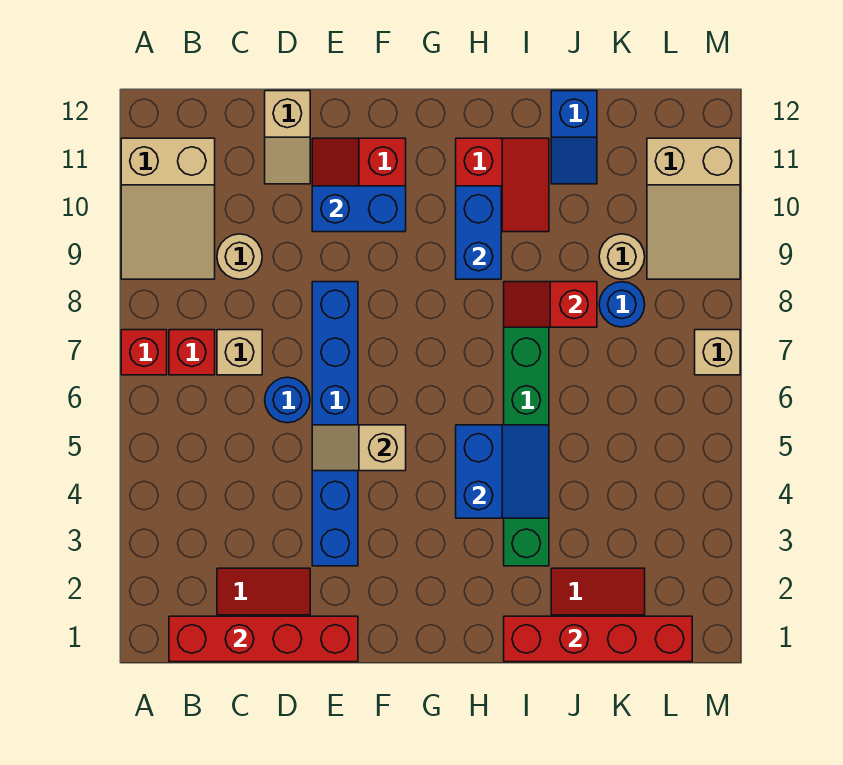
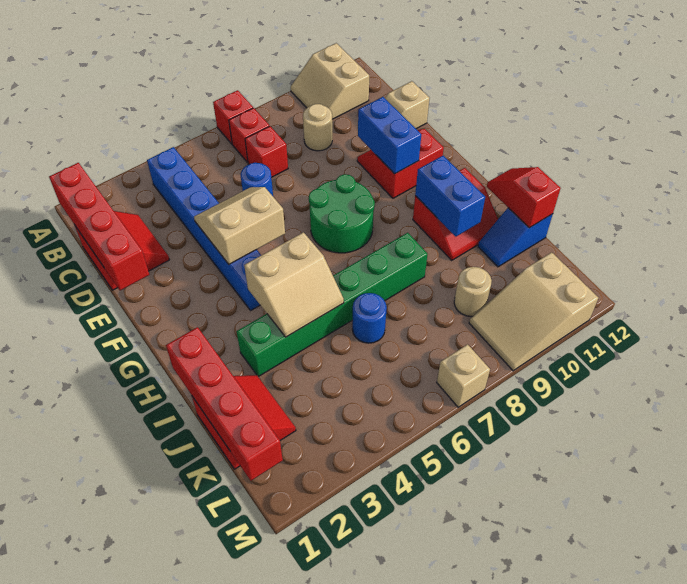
tan slope A9:B11 level 1 top 11 -> tan slope A10:B11 level 1 top 11
tan brick C7 level 1 -> red brick C7 level 1
blue brick E3:E8 level 1 -> blue brick B4:G4 level 1
tan slope E5:F5 level 2 top F -> tan slope E4:F5 level 2 top F
none -> green round brick F7:G8 level 1
blue slope H4:I5 level 2 top H -> tan slope H4:I5 level 2 top H
blue brick H9:H10 level 2 -> blue brick H10:I10 level 2
red slope I8:J8 level 2 top J -> red slope I12:J12 level 2 top J
blue round brick K8 level 1 -> blue round brick J6 level 1

